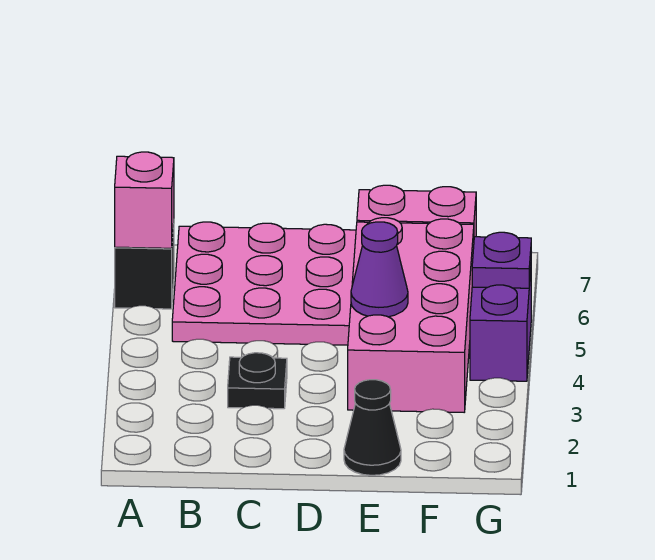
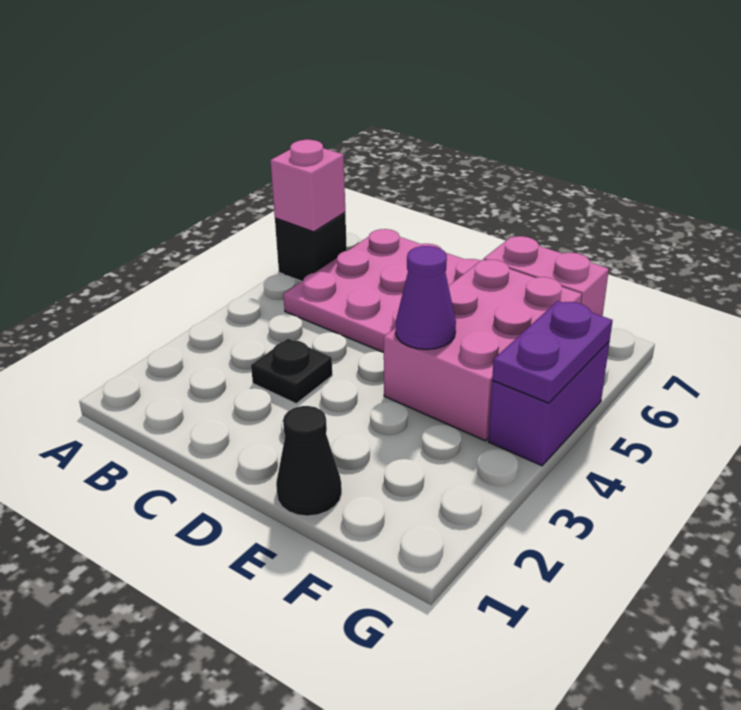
pink brick E3:F6 level 1 -> pink brick E4:F6 level 1
purple plate G5 level 2 -> purple plate G4:G5 level 2

